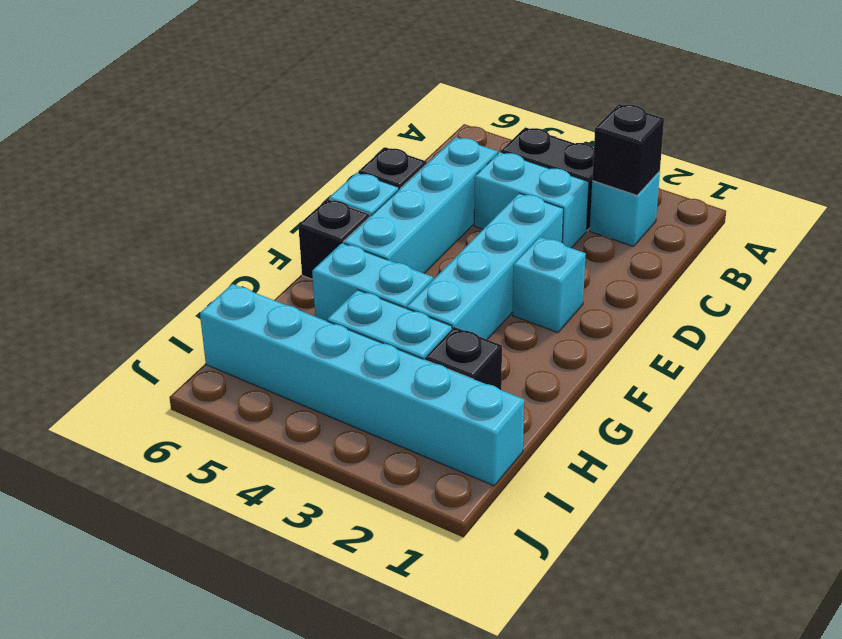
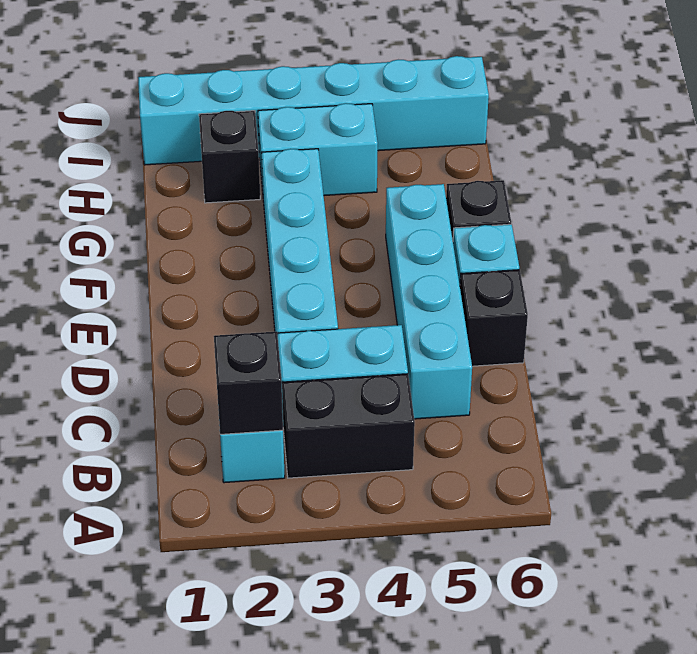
cyan brick E2 level 1 -> none
cyan brick G4:G5 level 1 -> none

